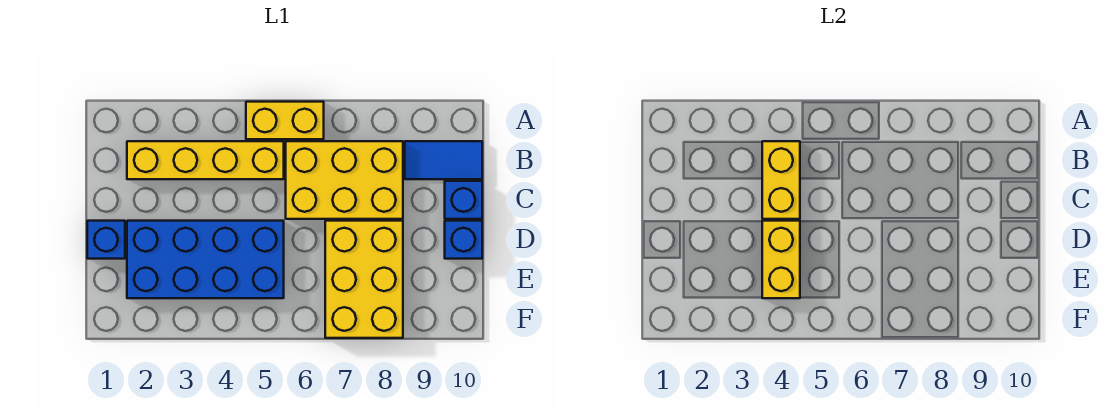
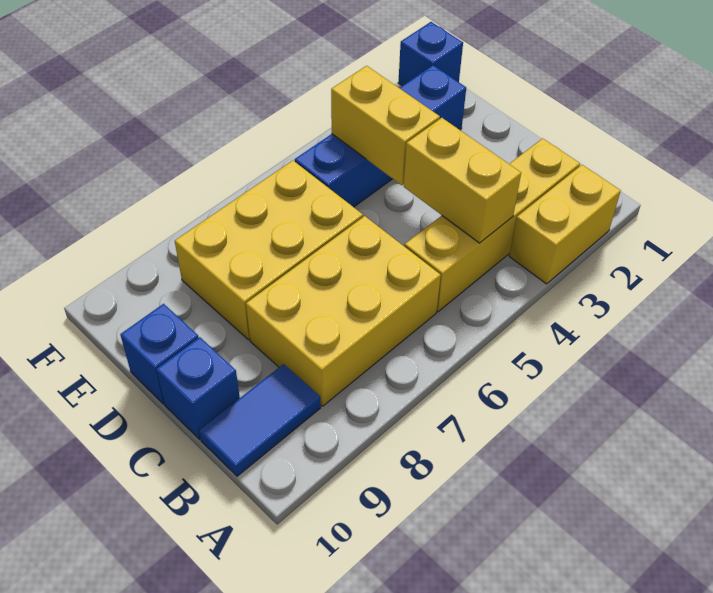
yellow brick A5:A6 level 1 -> yellow brick A2:A3 level 1
blue brick D1 level 1 -> blue brick F1 level 1
blue brick D2:E5 level 1 -> blue brick E2:E5 level 1
yellow brick D7:F8 level 1 -> yellow brick D6:E8 level 1

